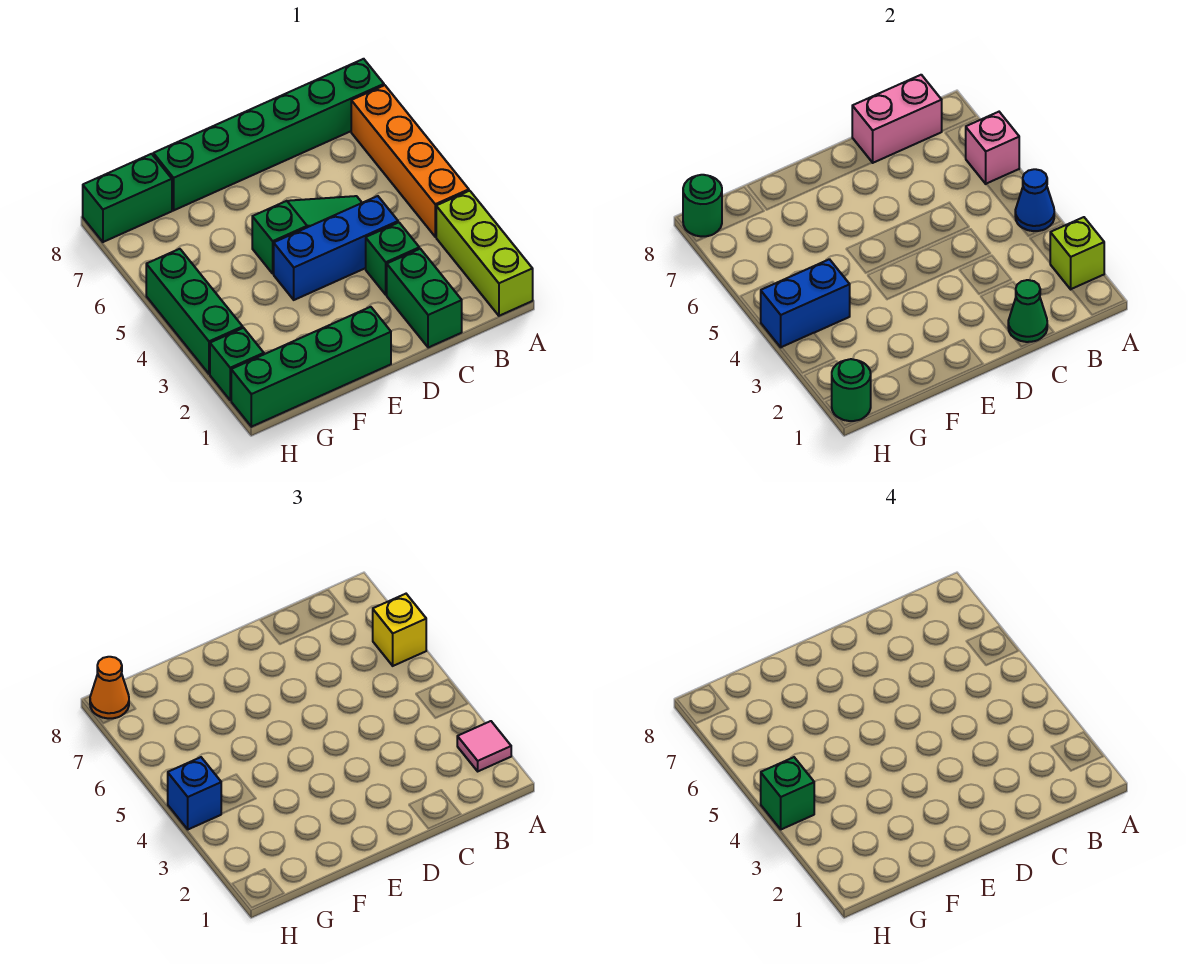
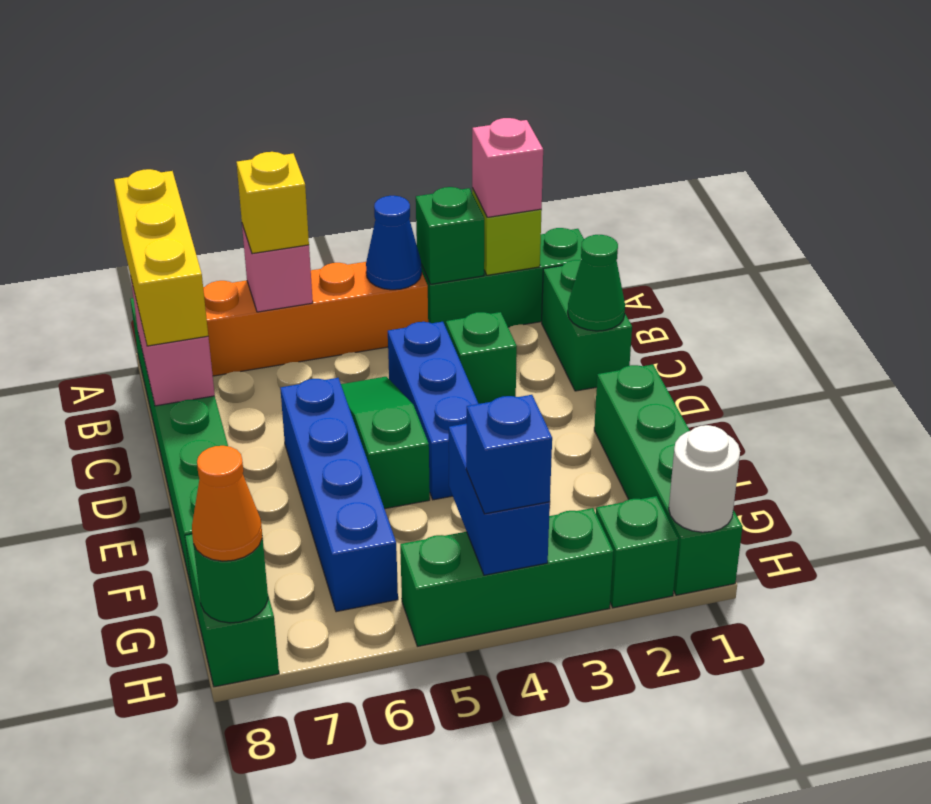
lime brick A1:A3 level 1 -> green brick A1:A3 level 1
pink tile A2 level 3 -> pink brick A2 level 3
none -> yellow brick A8:C8 level 3
green brick C1:C2 level 1 -> green brick B1:C1 level 1
none -> blue brick D6:G6 level 1
green round brick H1 level 2 -> white round brick H1 level 2
green brick H4 level 4 -> green brick A3 level 2

